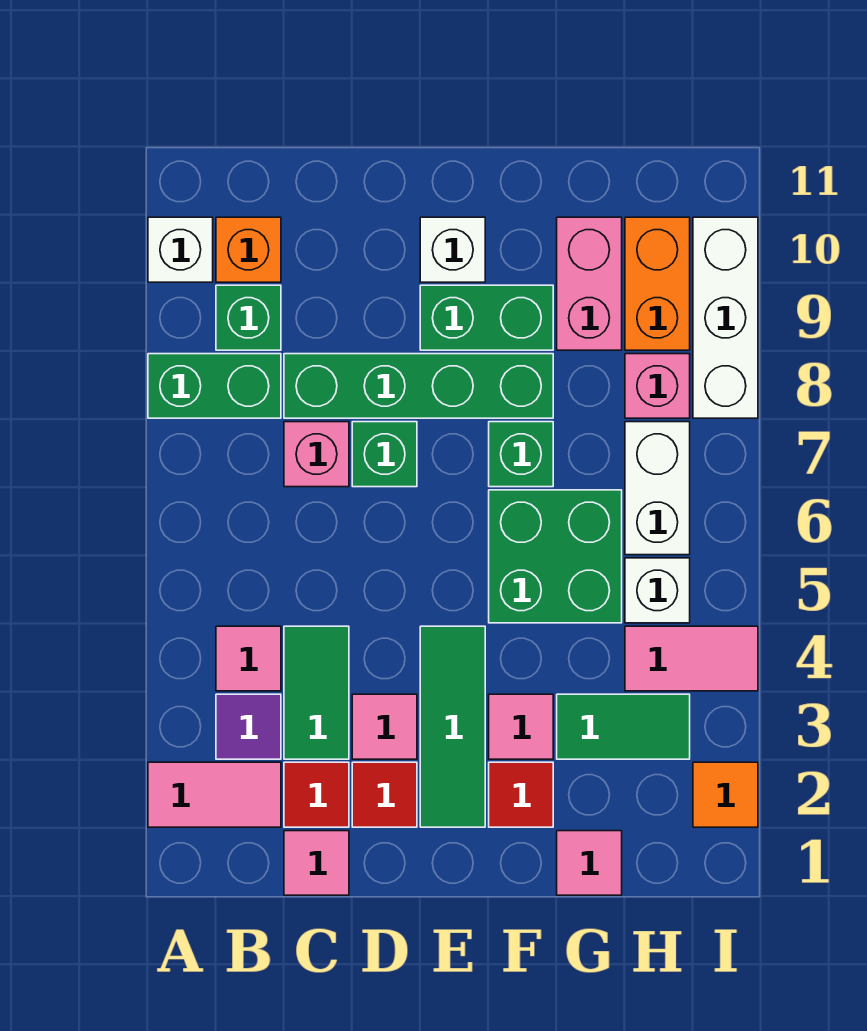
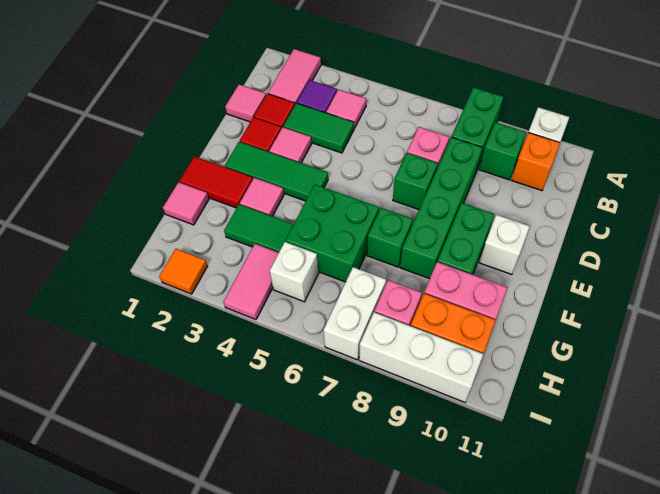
red tile F2 level 1 -> red tile F1:F2 level 1
green tile G3:H3 level 1 -> green tile G3:G4 level 1
white brick H6:H7 level 1 -> white brick H7:I7 level 1

